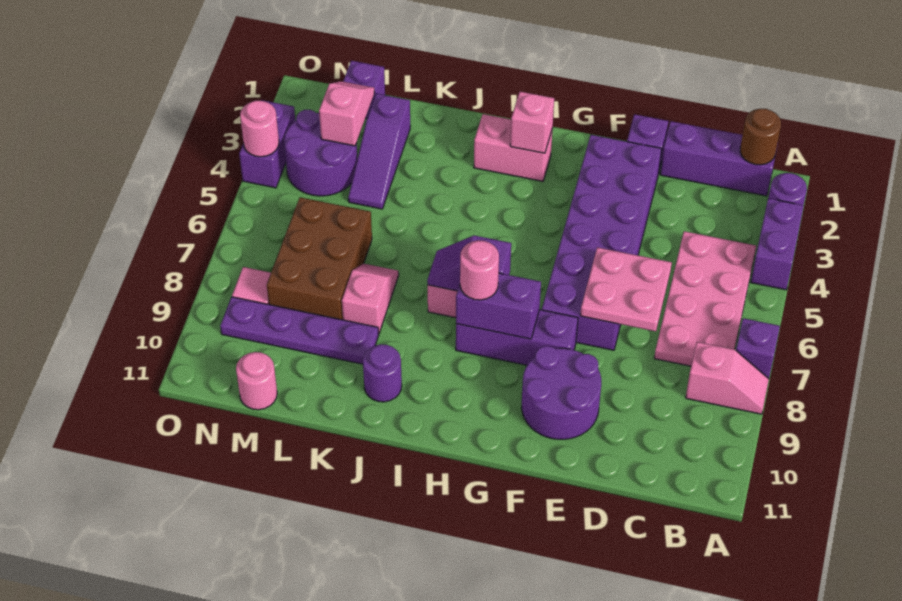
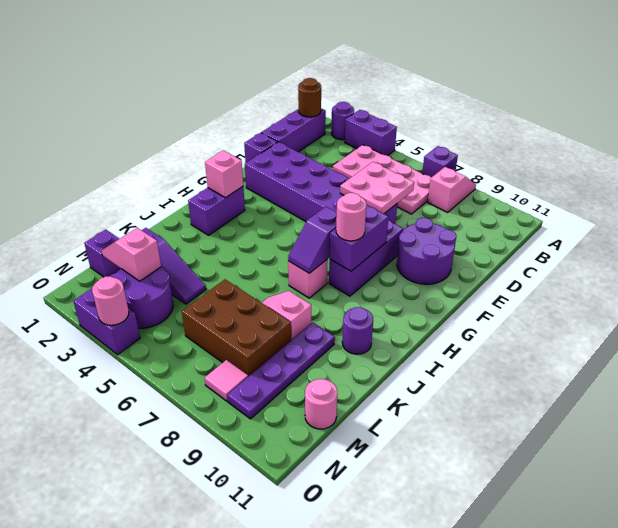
pink brick H2:I2 level 1 -> purple brick H2:I2 level 1

